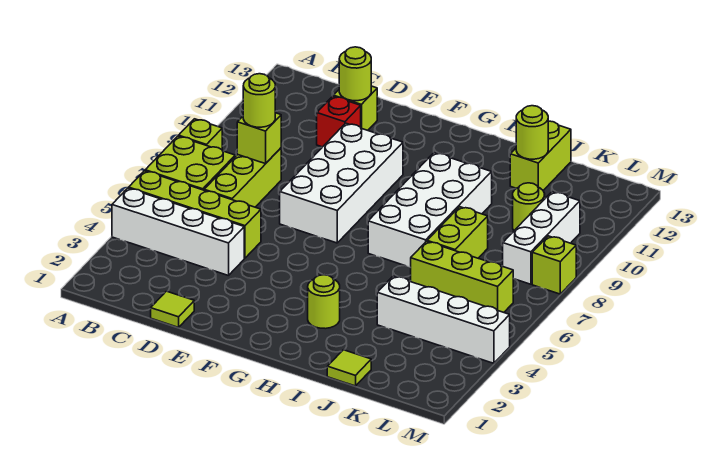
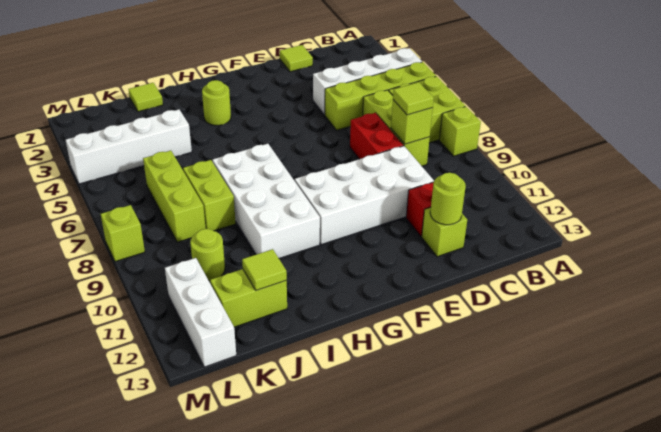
lime round brick C8 level 3 -> lime tile C8 level 3
none -> red brick D7:D8 level 1
white brick E7:F10 level 1 -> white brick D9:G10 level 1
lime brick J6:L6 level 1 -> lime brick K6:K8 level 1
lime brick J12:J13 level 1 -> lime brick J12:K12 level 1
lime round brick J12 level 2 -> lime tile J12 level 2
white brick L8:L10 level 1 -> white brick L11:L13 level 1

